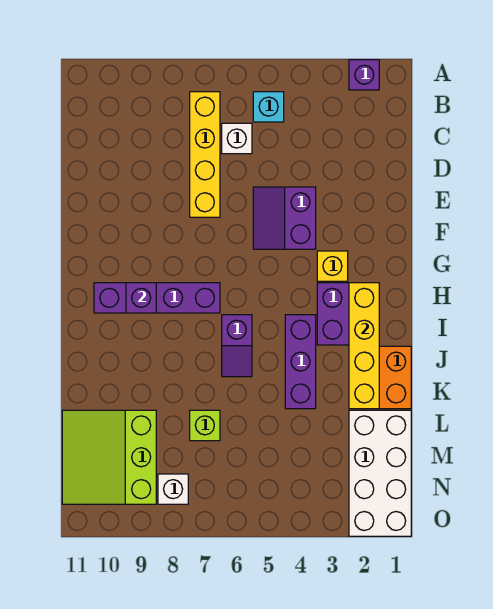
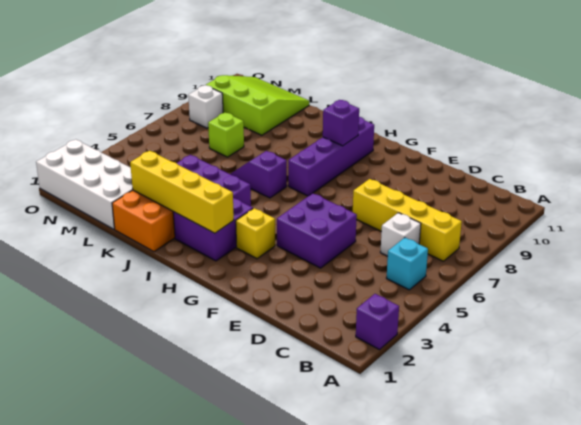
purple slope E4:F5 level 1 top 4 -> purple brick E4:F5 level 1

